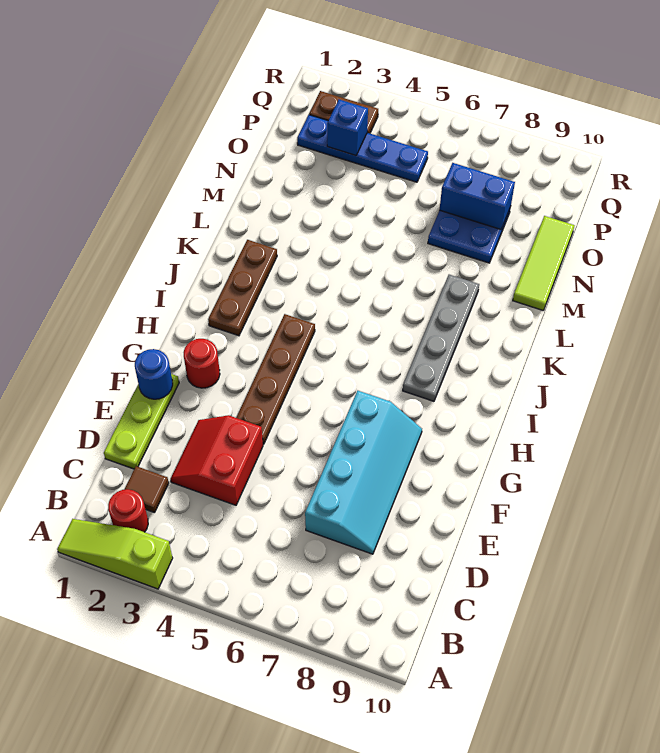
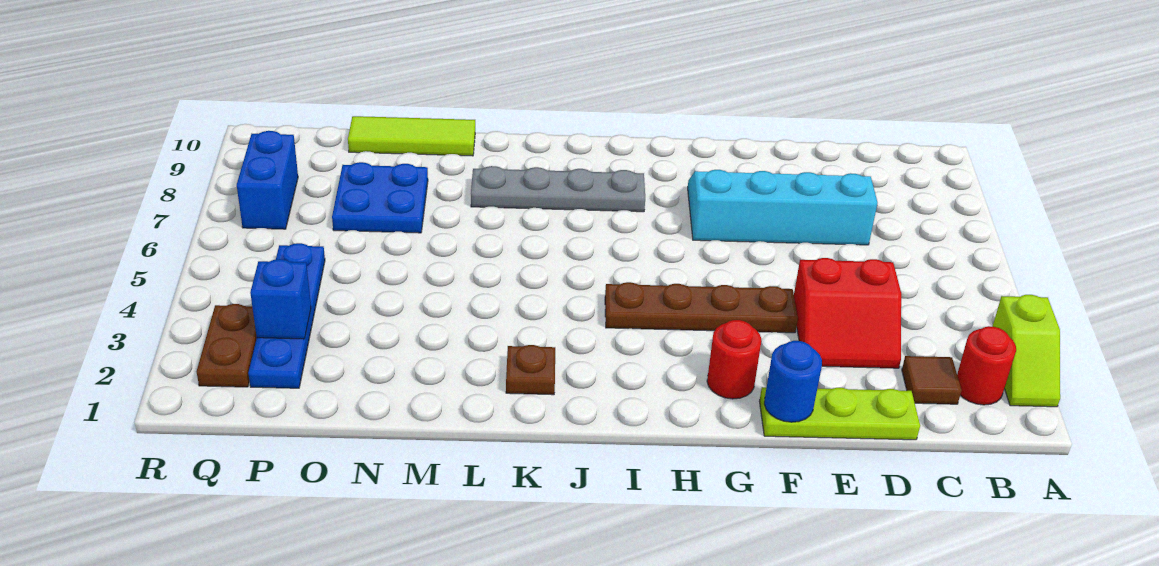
lime slope A1:A3 level 1 top 3 -> lime slope A2:A3 level 1 top 3
brown plate I2:K2 level 1 -> brown plate K2 level 1
blue brick O7:O8 level 2 -> blue brick Q7:Q8 level 1

